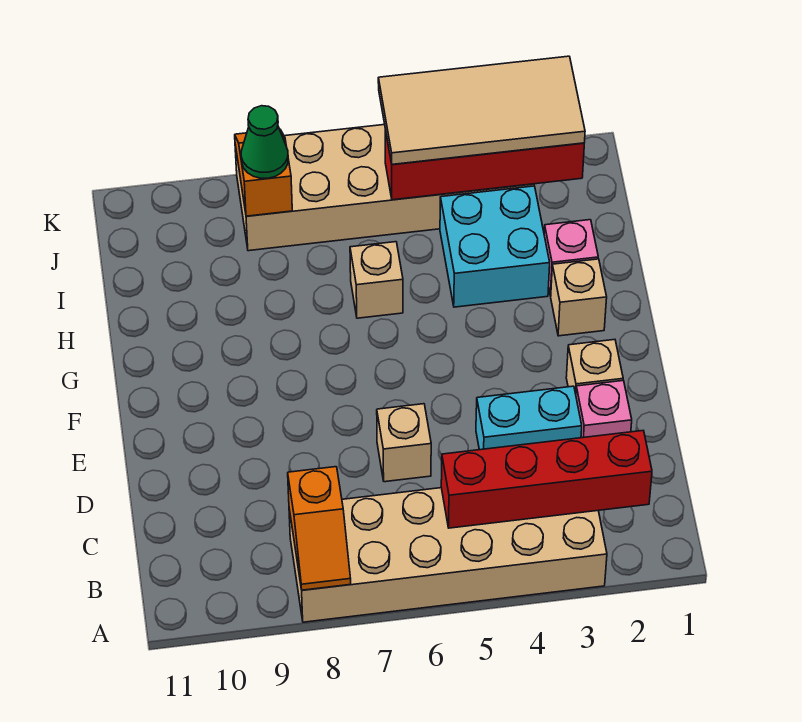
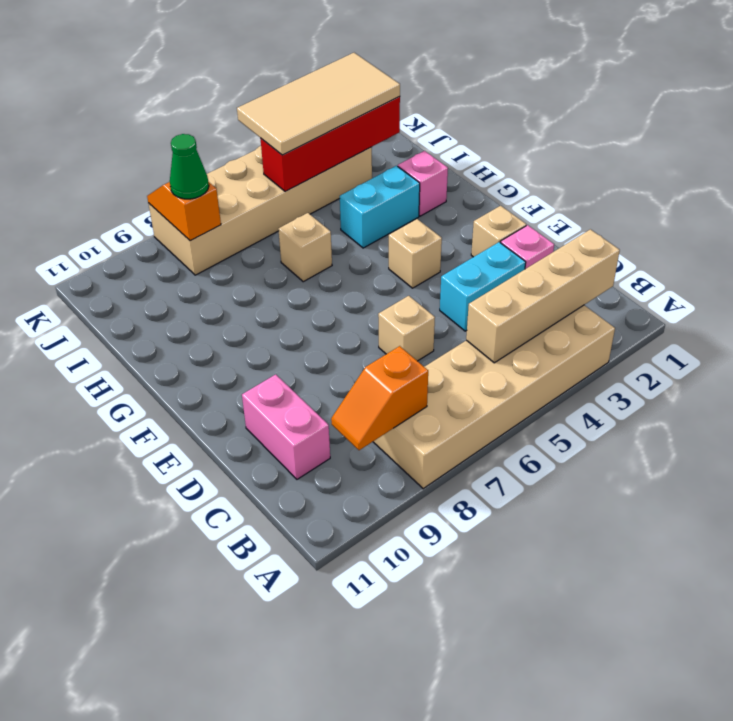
orange slope A8:B8 level 2 top B -> orange slope B8:B9 level 2 top 8
red brick B2:B5 level 2 -> tan brick B2:B5 level 2
none -> pink brick C10:D10 level 1
tan brick G2 level 1 -> tan brick F4 level 1
cyan brick H3:I4 level 1 -> cyan brick H3:H4 level 1

